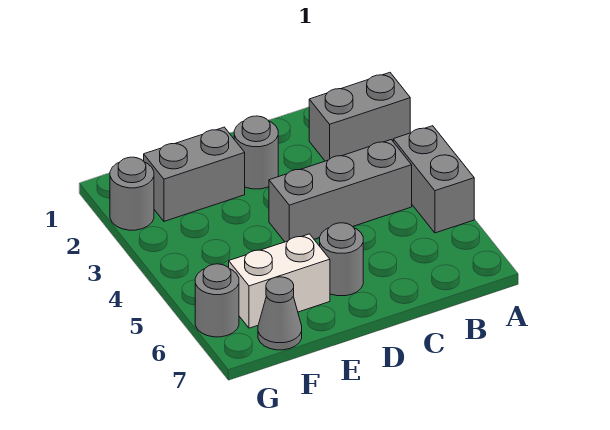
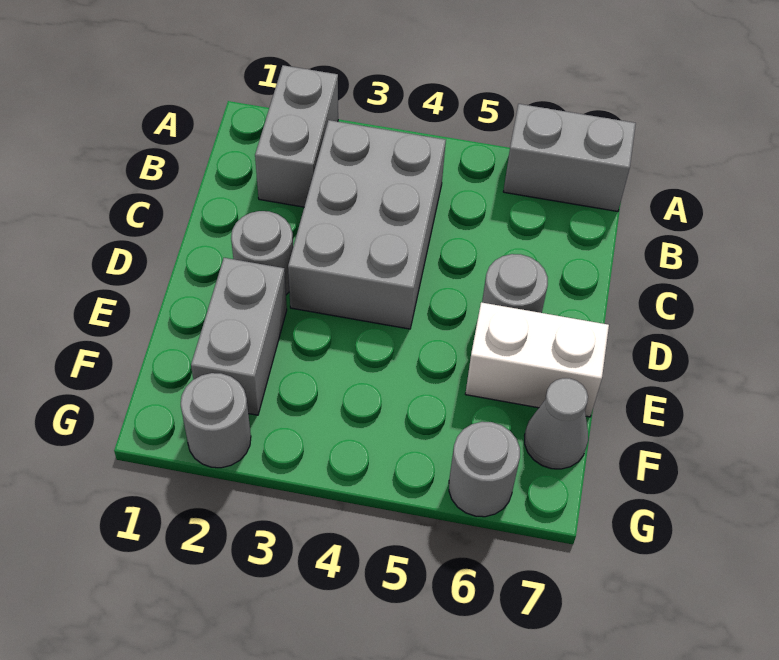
grey brick A4:A5 level 1 -> grey brick A6:A7 level 1
grey brick B4:D4 level 1 -> grey brick B3:D4 level 1
white brick E6:F6 level 1 -> white brick E6:E7 level 1

